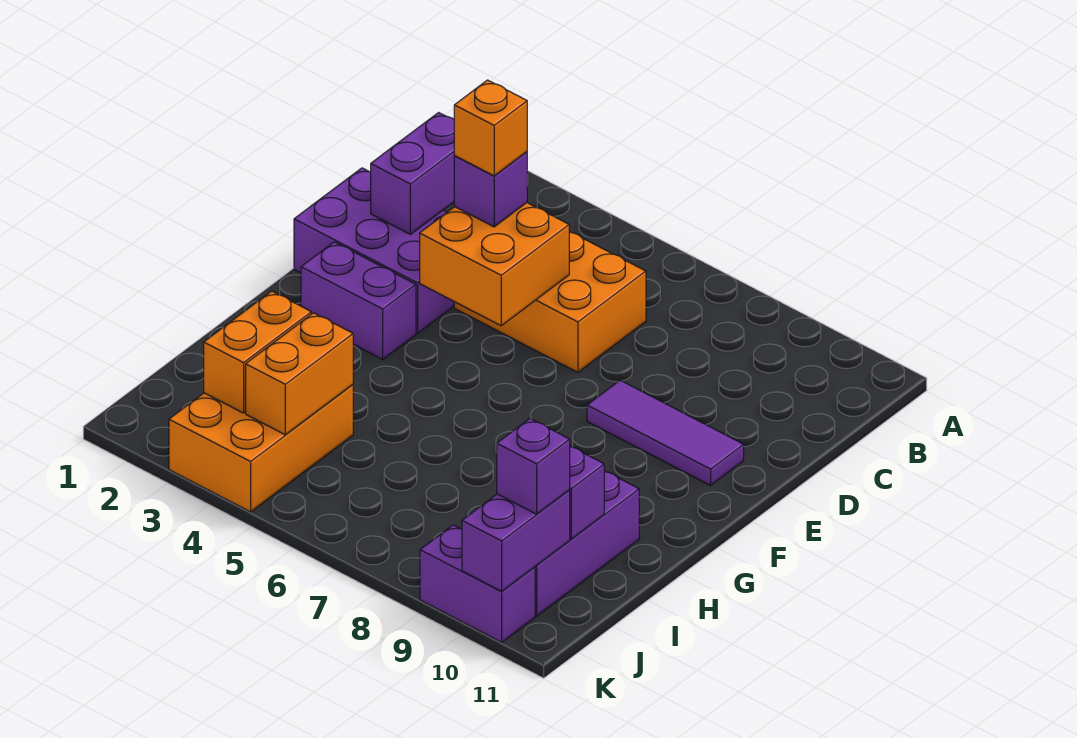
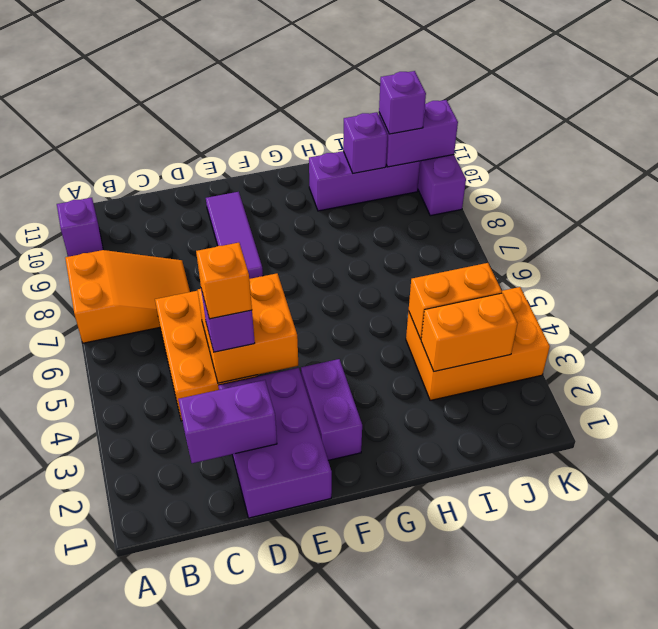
none -> orange slope A7:C8 level 1 top A
none -> purple brick A10 level 1

